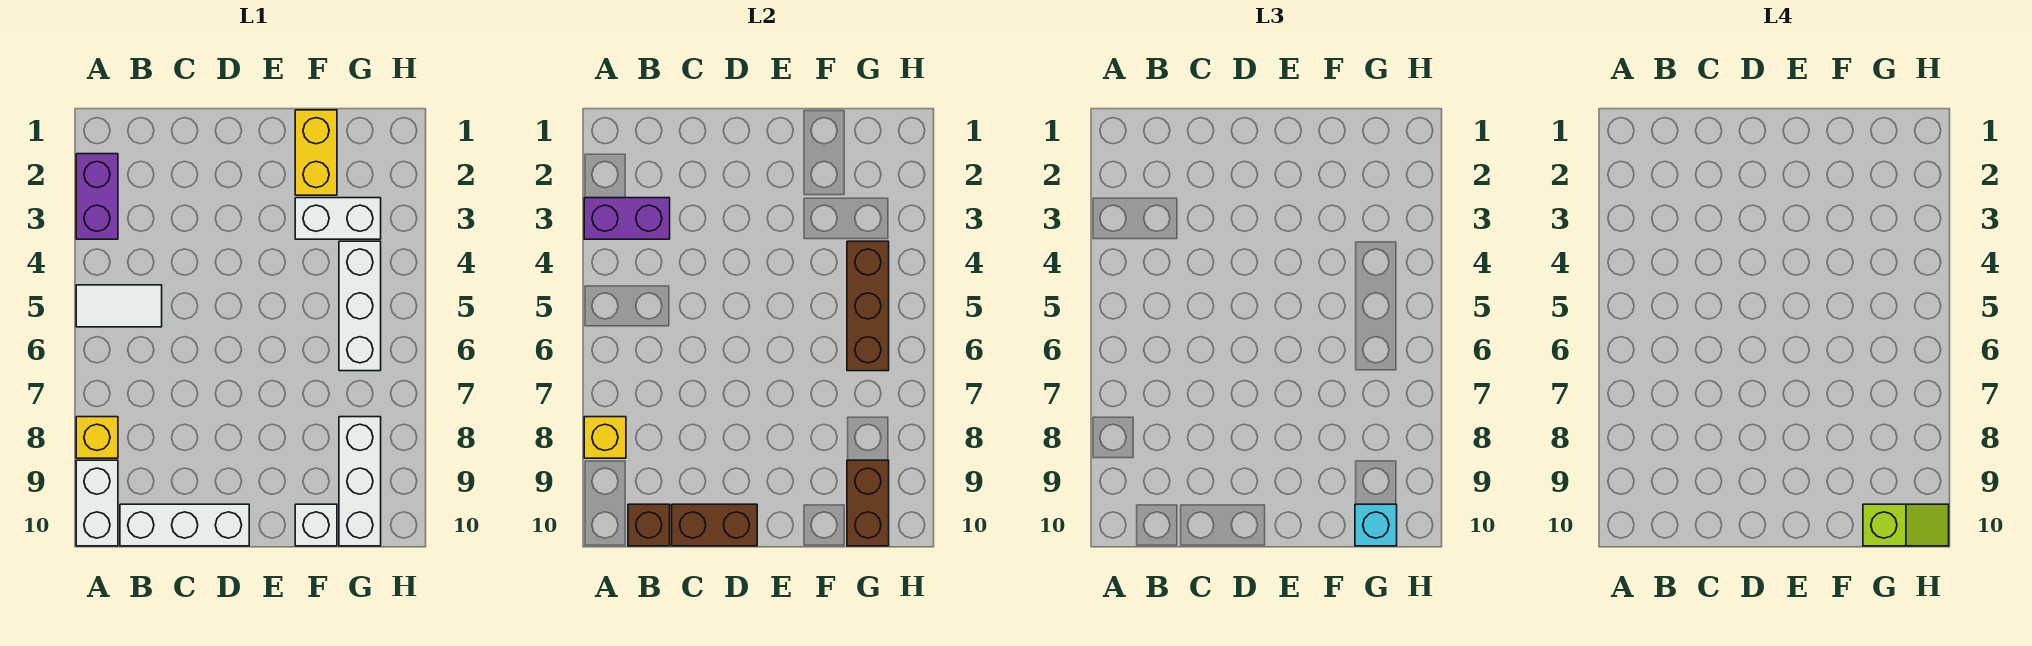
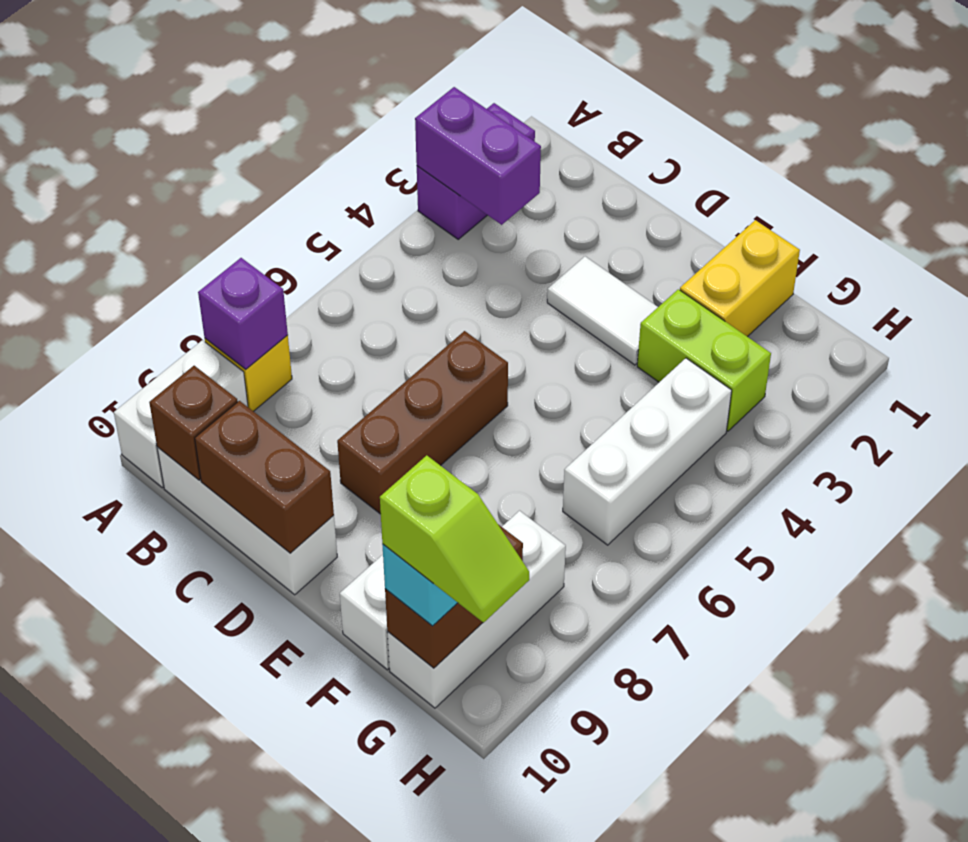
white tile A5:B5 level 1 -> white tile D3:E3 level 1
yellow brick A8 level 2 -> purple brick A8 level 2
white brick F3:G3 level 1 -> lime brick F3:G3 level 1
brown brick G4:G6 level 2 -> brown brick D6:D8 level 1

